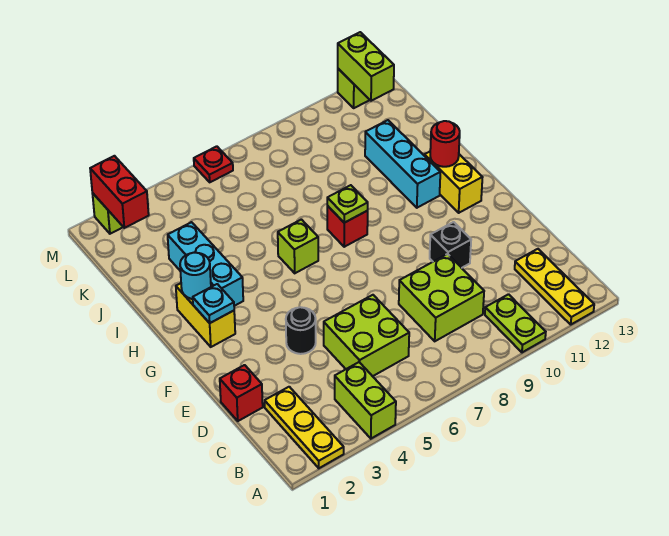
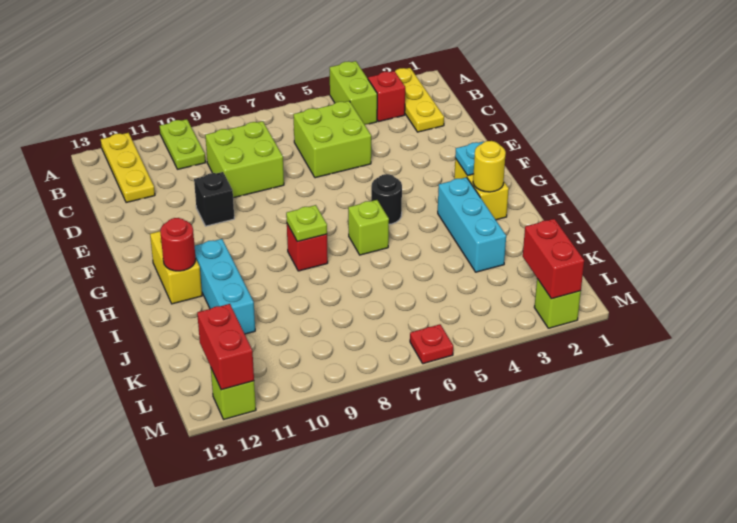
red brick D1 level 1 -> red brick B3 level 1
black round brick E4 level 1 -> black round brick G5 level 1
cyan round brick H2 level 2 -> yellow round brick H2 level 2
lime brick L12:M12 level 2 -> red brick L12:M12 level 2

